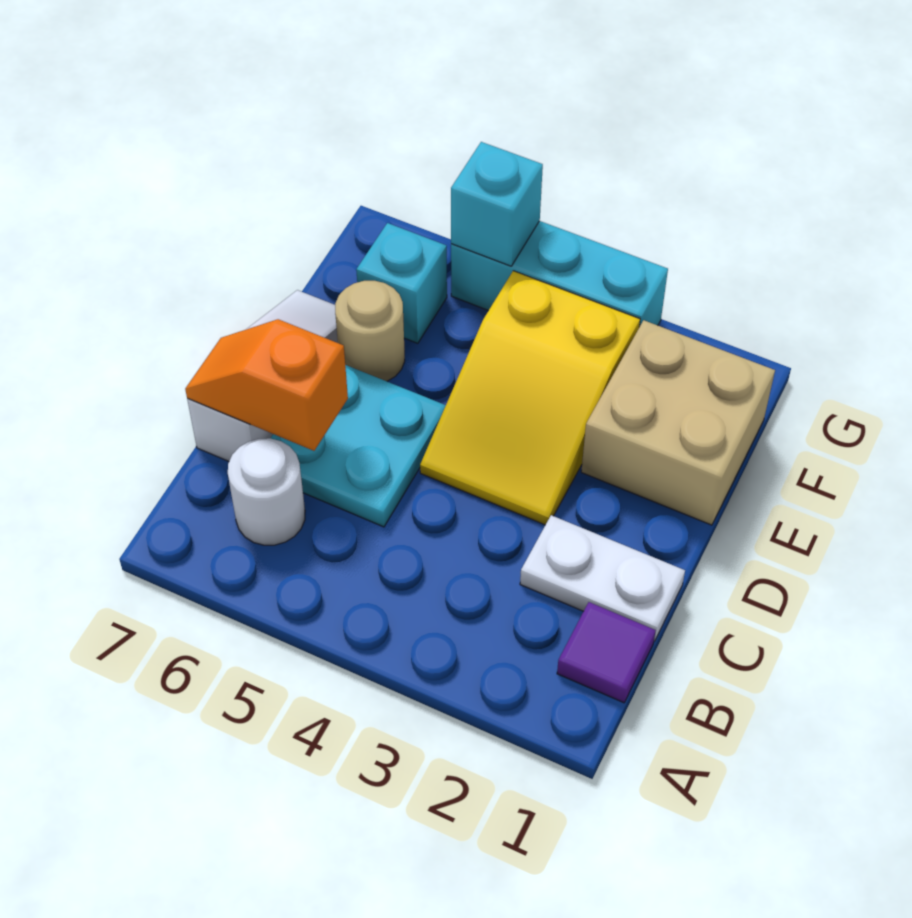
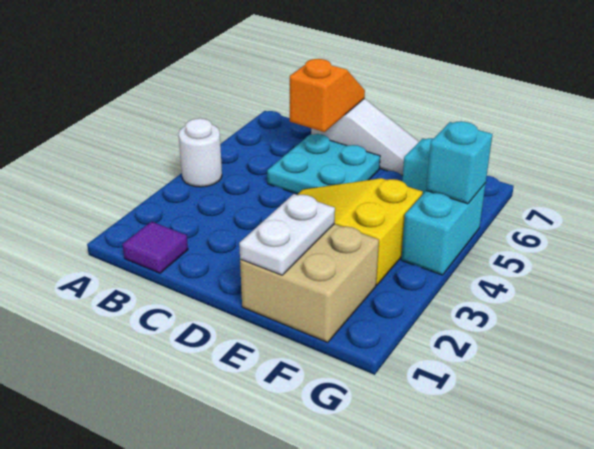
white round brick B6 level 1 -> white round brick A4 level 1
white plate C1:C2 level 1 -> white plate E1:E2 level 2
tan round brick E6 level 1 -> none
cyan brick G3:G5 level 1 -> cyan brick G4:G5 level 1

